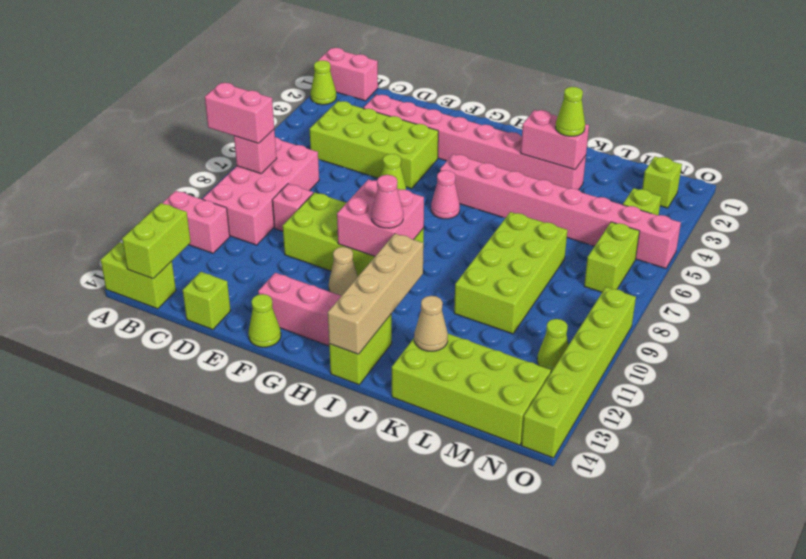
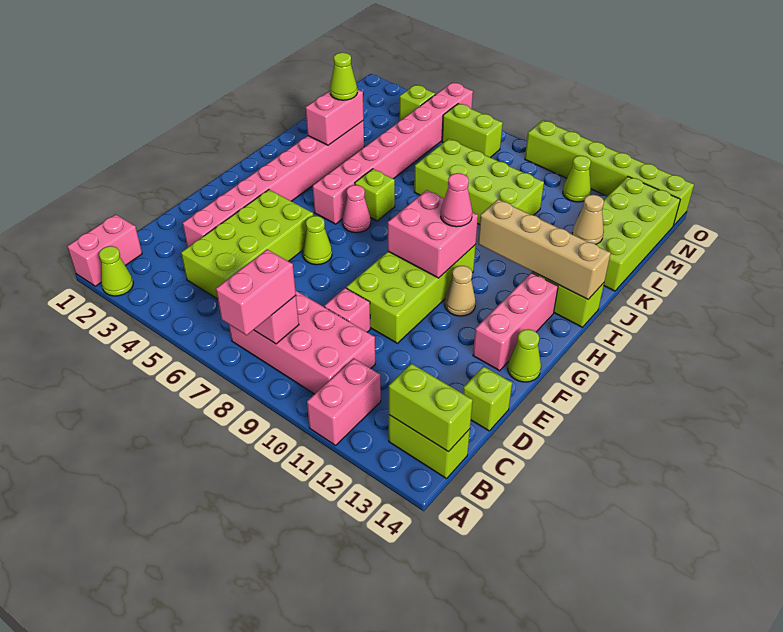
lime brick A14:B14 level 1 -> lime brick B13:B14 level 1
lime brick N2 level 1 -> lime brick I6 level 1

